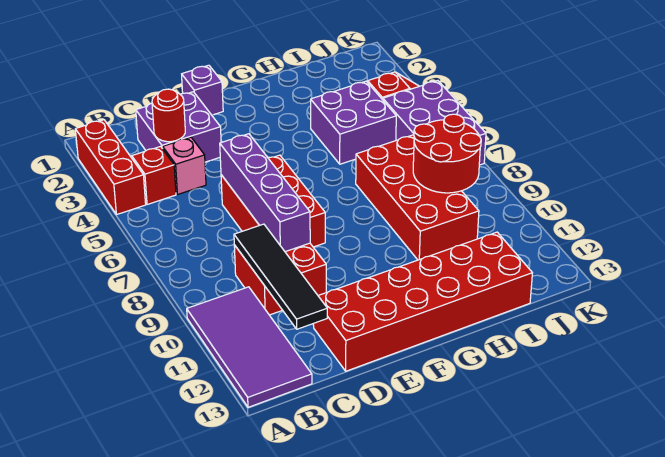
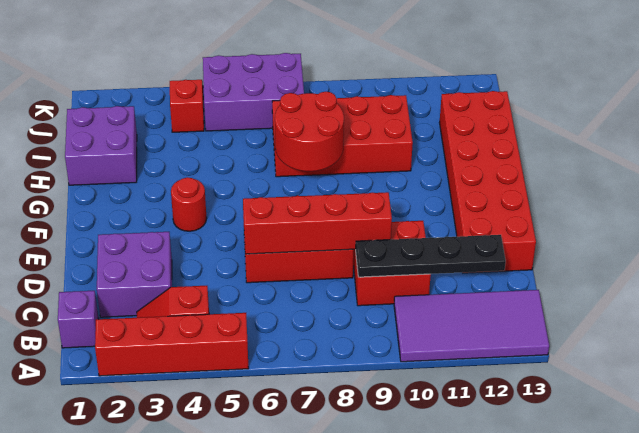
red brick A2:A4 level 1 -> red brick A2:A5 level 1
red round brick C3 level 2 -> red round brick F4 level 1
pink brick C4 level 1 -> none
black tile C9:C12 level 2 -> black plate C9:C12 level 2
purple brick D6:D9 level 2 -> red brick D6:D9 level 2
purple brick E1 level 1 -> purple brick B1 level 1
purple brick H4:I5 level 1 -> purple brick H1:I2 level 1
red round brick I8:J9 level 2 -> red round brick G7:H8 level 2

